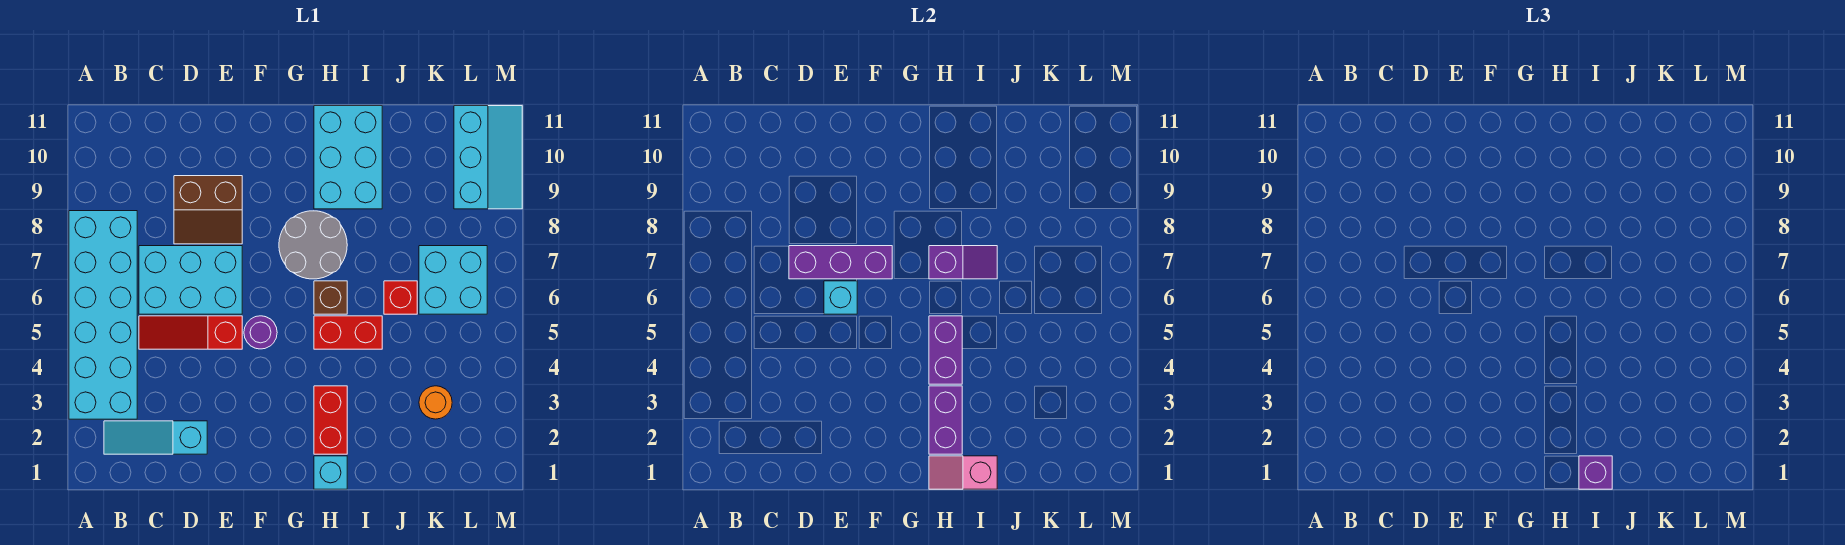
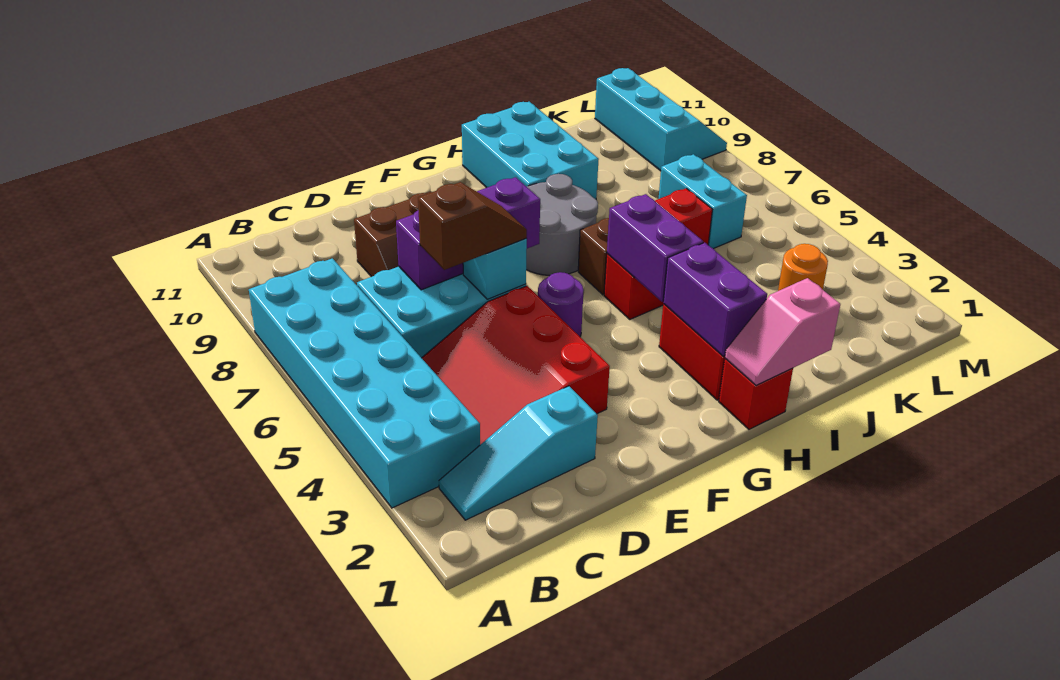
red slope C5:E5 level 1 top E -> red slope C3:E5 level 1 top E
none -> brown slope D6:E6 level 3 top D
cyan brick H1 level 1 -> red brick H1 level 1
purple slope H7:I7 level 2 top H -> none
purple brick I1 level 3 -> none
cyan brick K6:L7 level 1 -> cyan brick K6:K7 level 1

